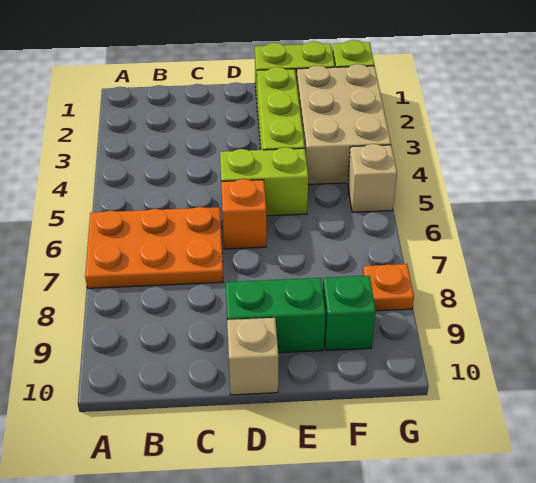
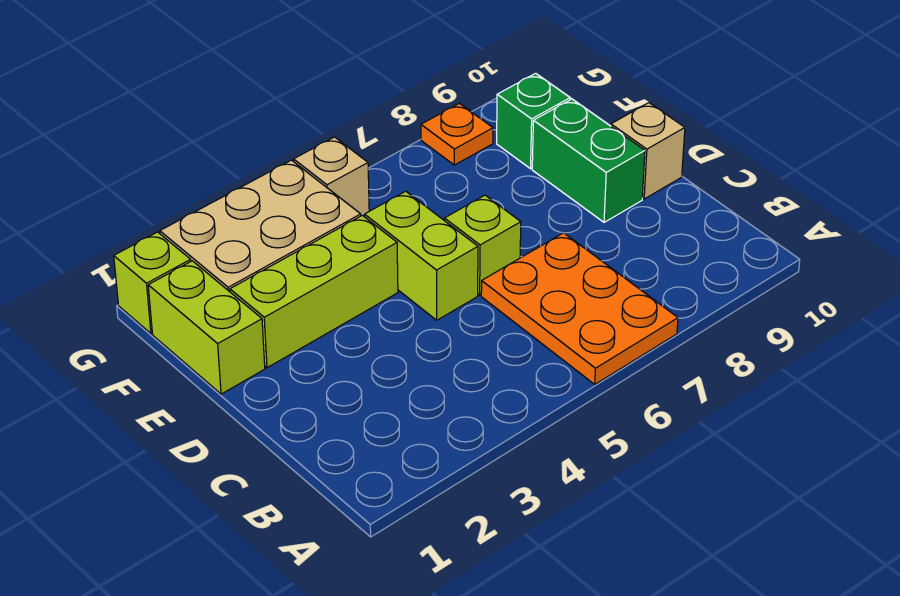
orange brick D6 level 1 -> lime brick D6 level 1

